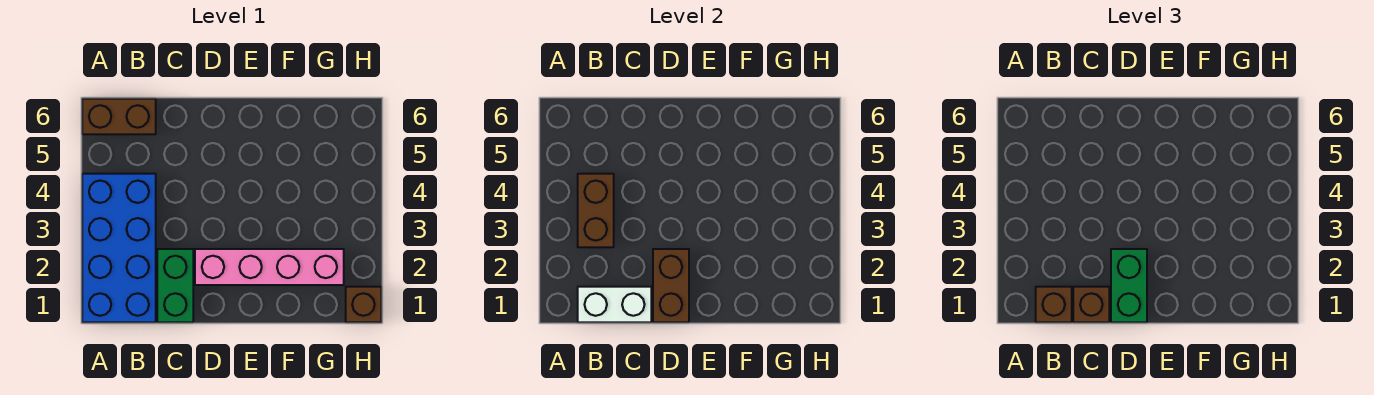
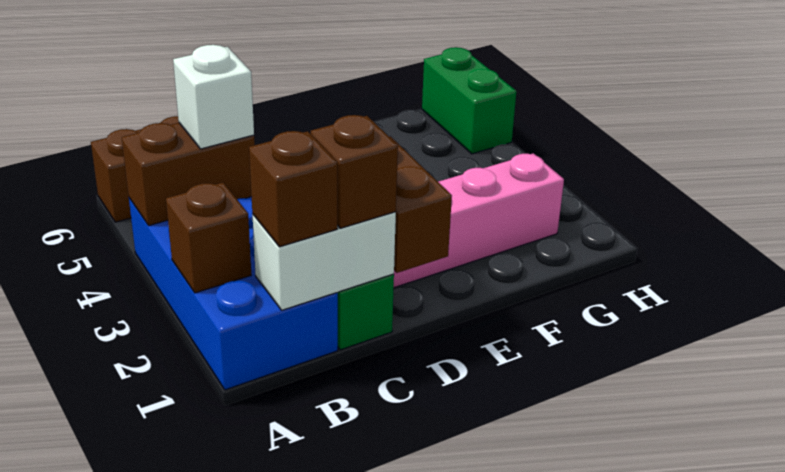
brown brick B3:B4 level 2 -> brown brick A4:B4 level 2
none -> white brick B4 level 3
green brick D1:D2 level 3 -> green brick H5:H6 level 1
brown brick H1 level 1 -> brown brick A2 level 2

